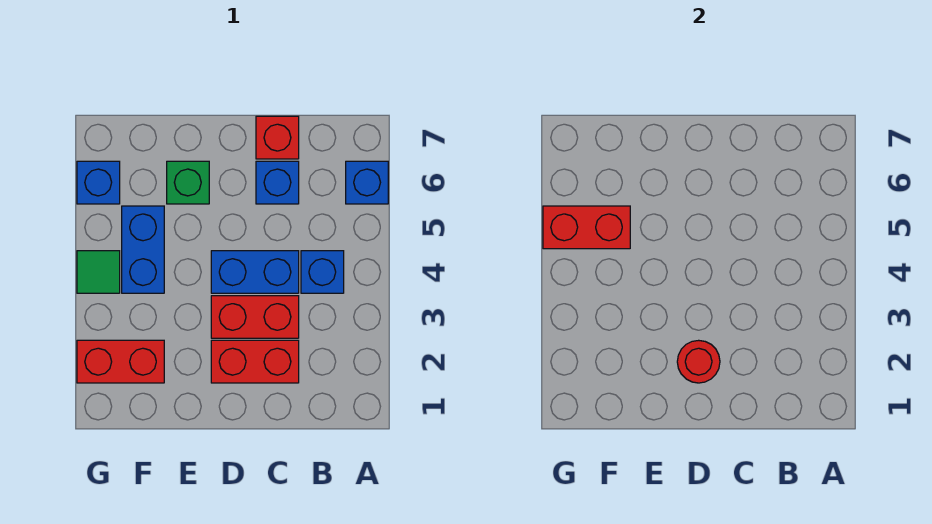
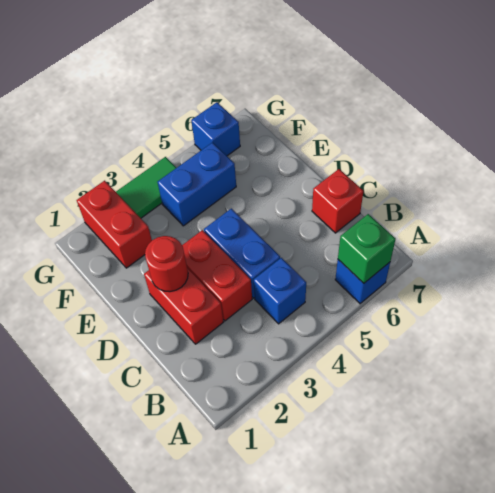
blue brick C6 level 1 -> none
green brick E6 level 1 -> green brick A6 level 2
red brick F5:G5 level 2 -> none
green tile G4 level 1 -> green tile G3:G4 level 1

